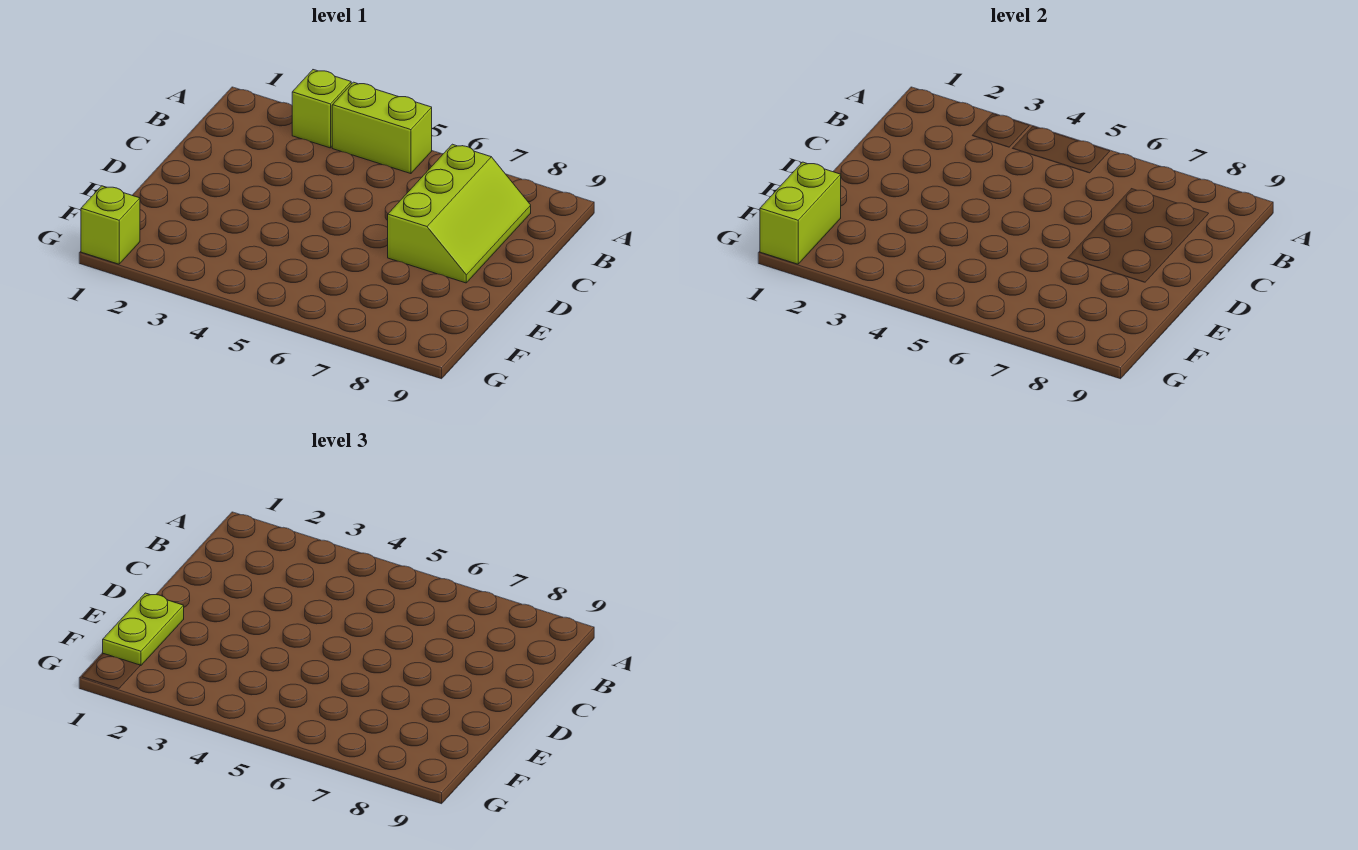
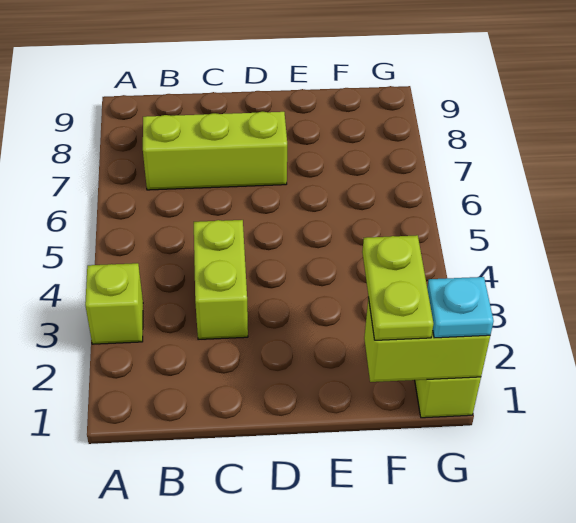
lime brick A4:A5 level 1 -> lime brick C3:C4 level 1
lime plate E1:F1 level 3 -> lime plate F1:F2 level 3
none -> cyan plate G1 level 3

